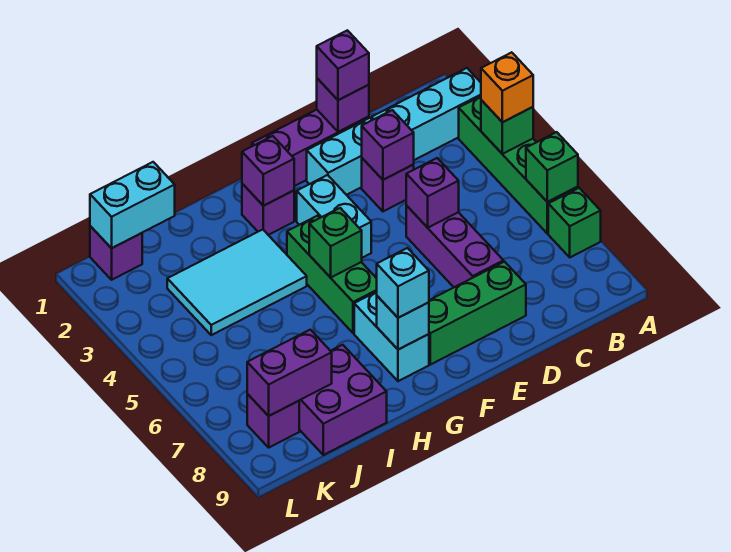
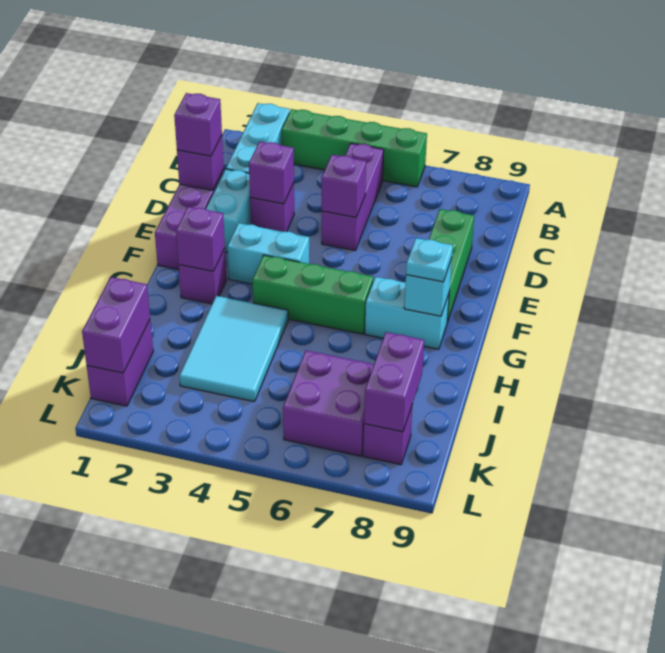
green brick A4 level 2 -> none
orange brick A4 level 3 -> none
green brick A6 level 2 -> none
green brick A7 level 1 -> none
purple brick D5:D7 level 1 -> purple brick B5:D5 level 1
green brick G5 level 2 -> none
cyan brick G8 level 3 -> cyan plate G8 level 3
purple brick I8:J9 level 1 -> purple brick J6:K7 level 1
cyan brick J1:K1 level 2 -> purple brick J1:K1 level 2
purple brick K1 level 1 -> purple brick J1:K1 level 1

